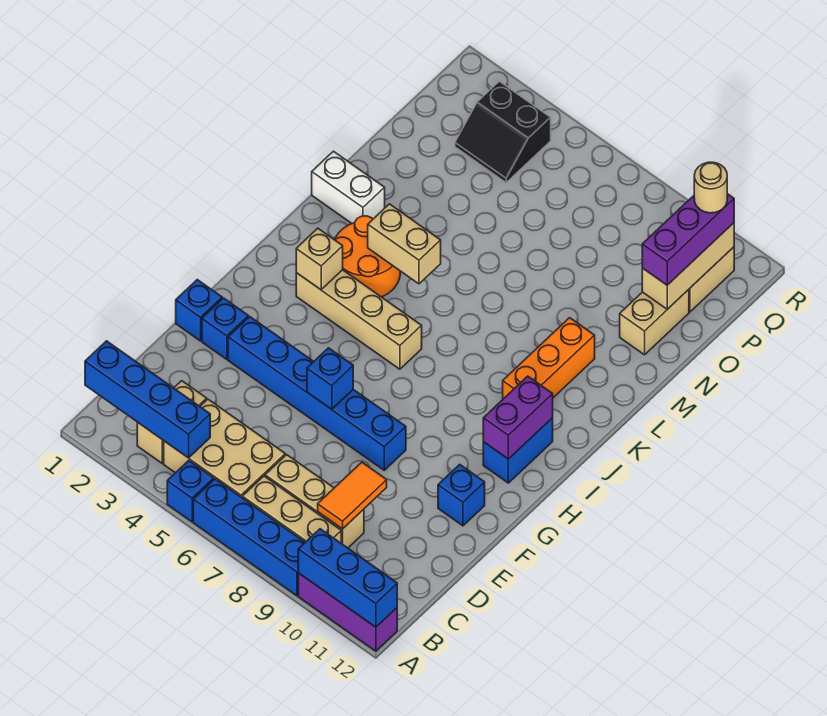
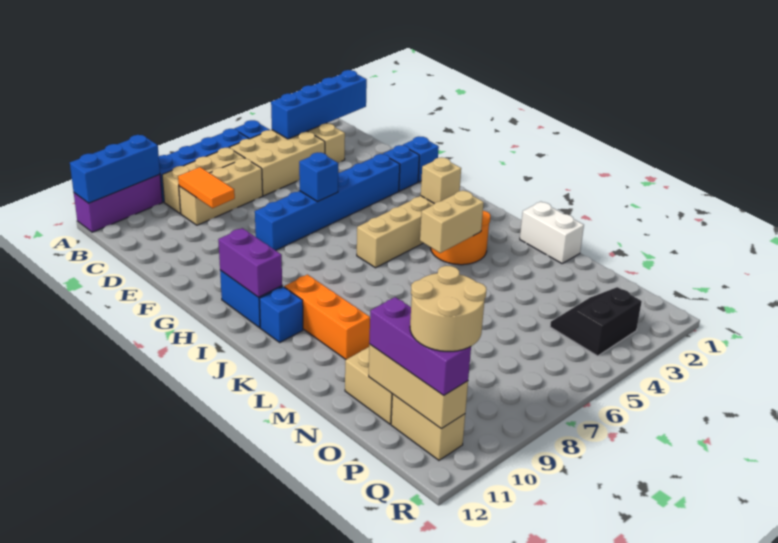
blue brick F11 level 1 -> blue brick J11 level 1
white brick L1:L2 level 1 -> white brick L1:M1 level 1
tan round brick Q11 level 4 -> tan round brick P10:Q11 level 4

